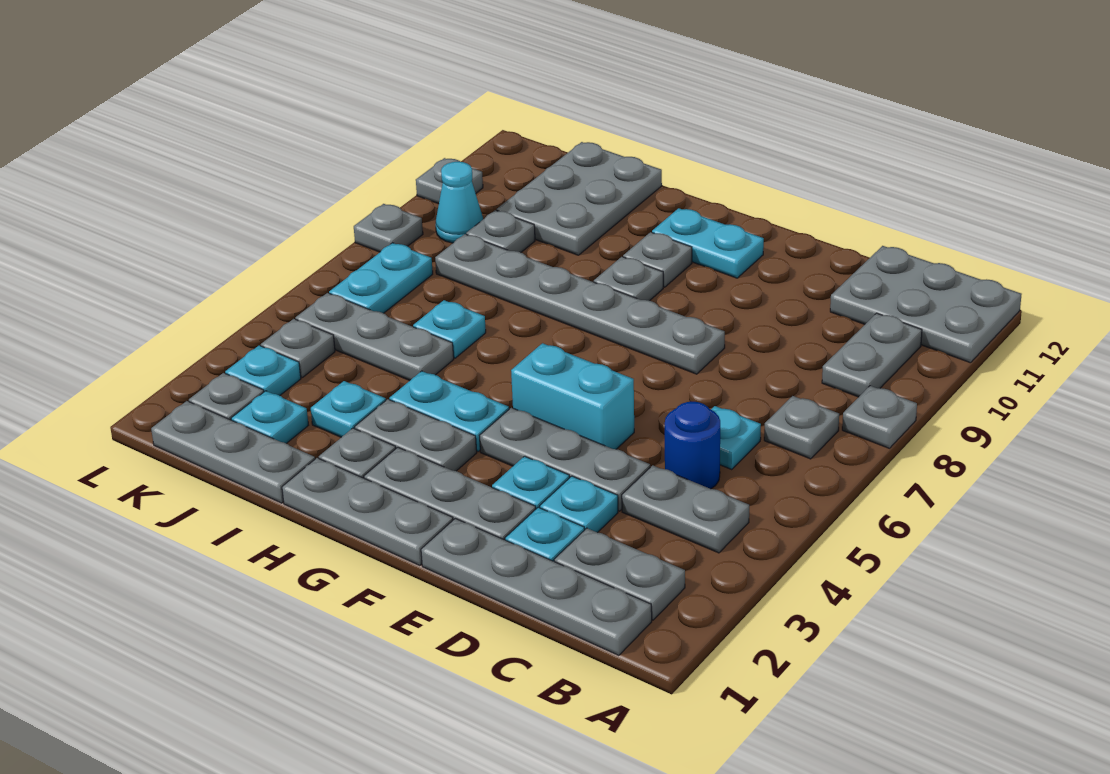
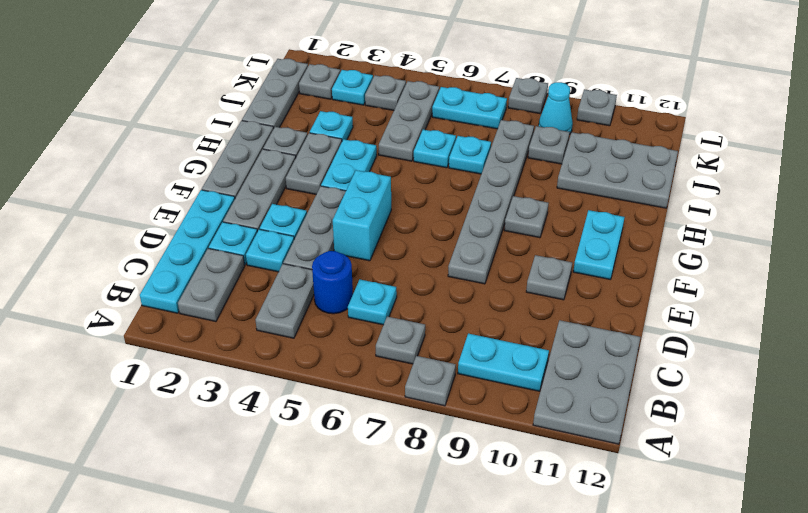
grey plate B1:E1 level 1 -> cyan plate B1:E1 level 1
grey plate B9:B10 level 1 -> cyan plate B9:B10 level 1
grey plate G10 level 1 -> grey plate E10 level 1
cyan plate J2 level 1 -> cyan plate I7 level 1

